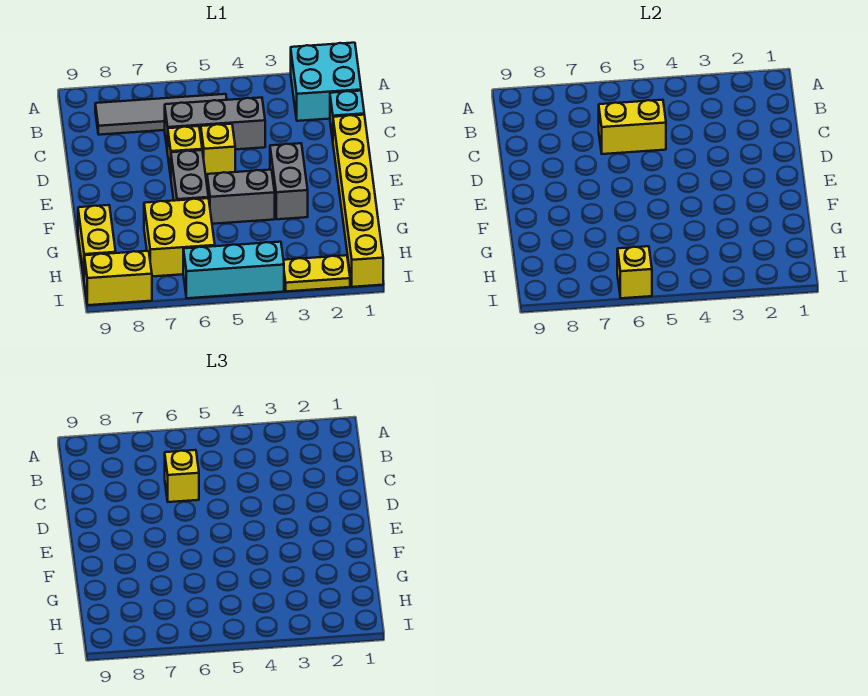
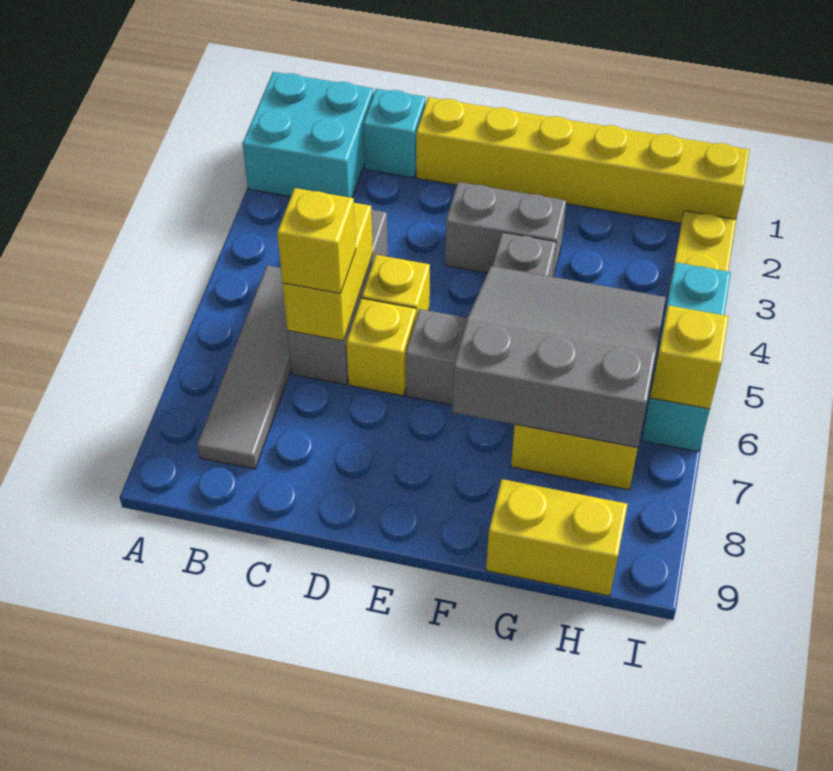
none -> grey slope F5:H7 level 2 top 7
yellow brick I8:I9 level 1 -> none

